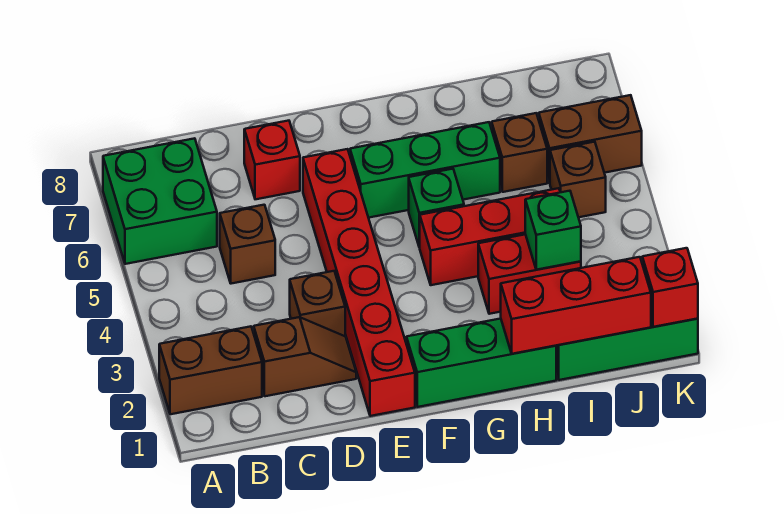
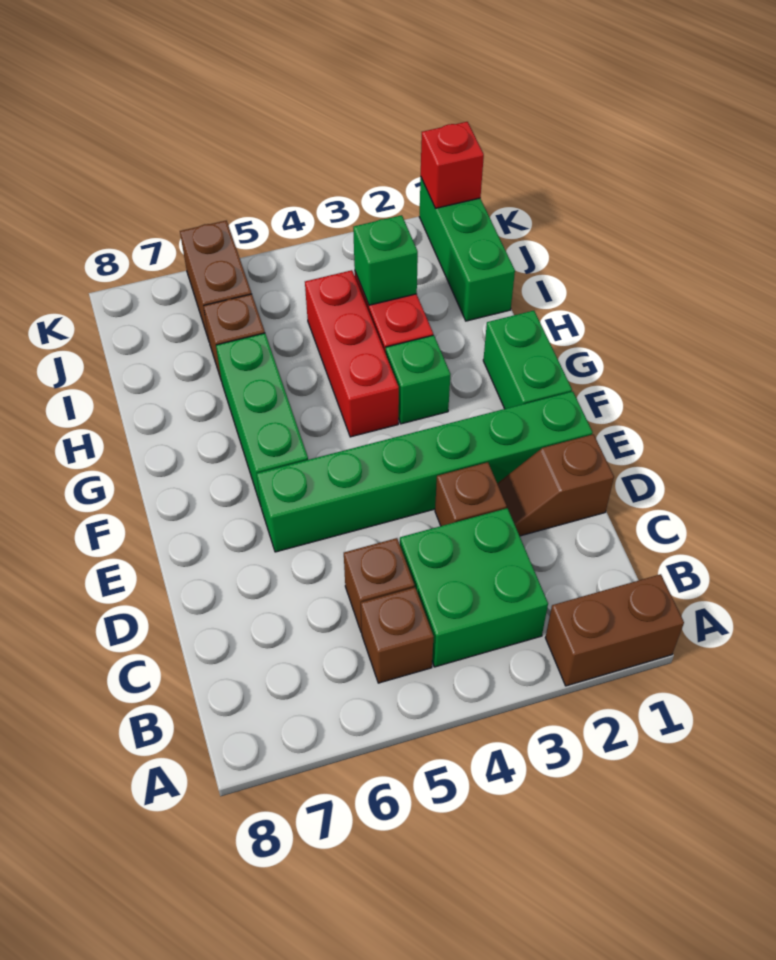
brown brick A2:B2 level 1 -> brown brick A1:A2 level 1
green brick A6:B7 level 1 -> green brick B3:C4 level 1
brown slope C2:D2 level 1 top C -> brown slope D1:D2 level 1 top 1
red brick D7 level 1 -> none
red brick E1:E6 level 1 -> green brick E1:E6 level 1
green brick F1:H1 level 1 -> green brick F1:G1 level 1
green brick G5 level 1 -> green brick G3 level 1
red brick H1:J1 level 2 -> none
brown brick J5 level 1 -> brown brick B5 level 1

